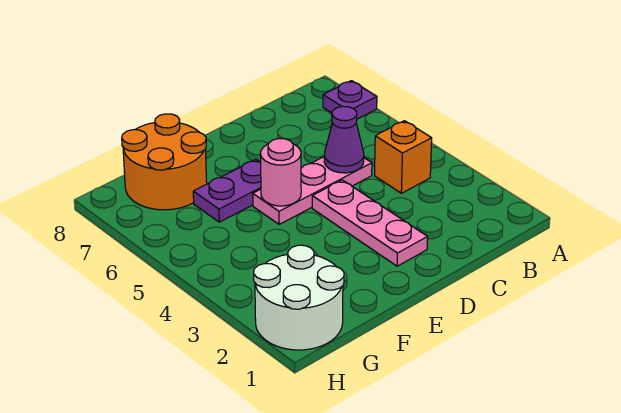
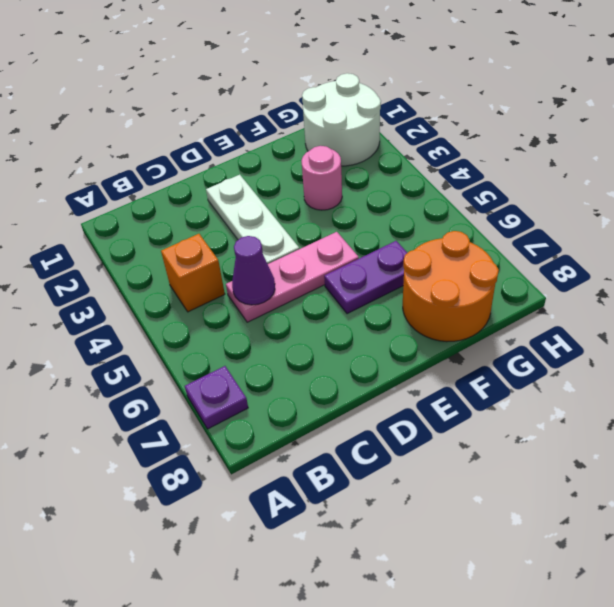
pink plate D2:D4 level 1 -> white plate D2:D4 level 1
pink round brick E5 level 2 -> pink round brick F3 level 1

